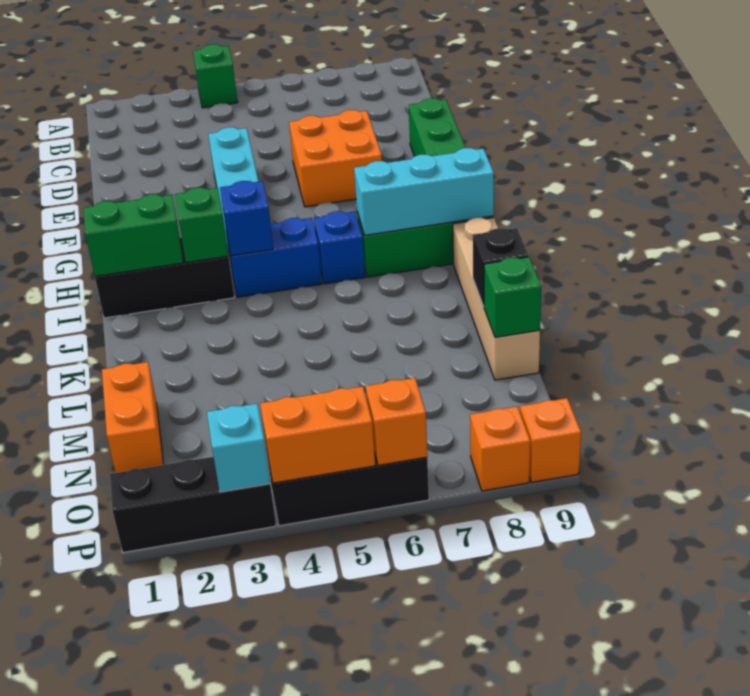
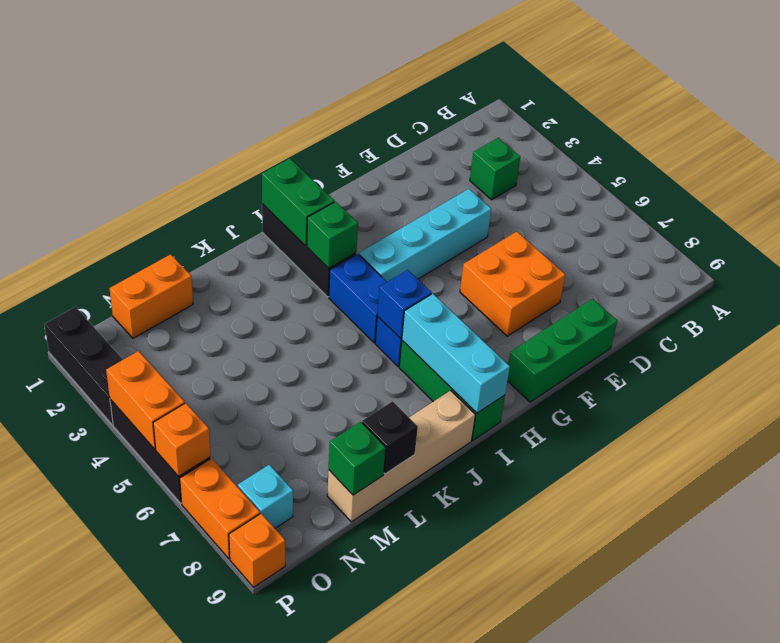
green brick A4 level 1 -> green brick C3 level 1
blue brick I4 level 2 -> blue brick I6 level 2
cyan brick P3 level 2 -> cyan brick O8 level 1
orange brick P8 level 1 -> orange brick P7:P8 level 1

